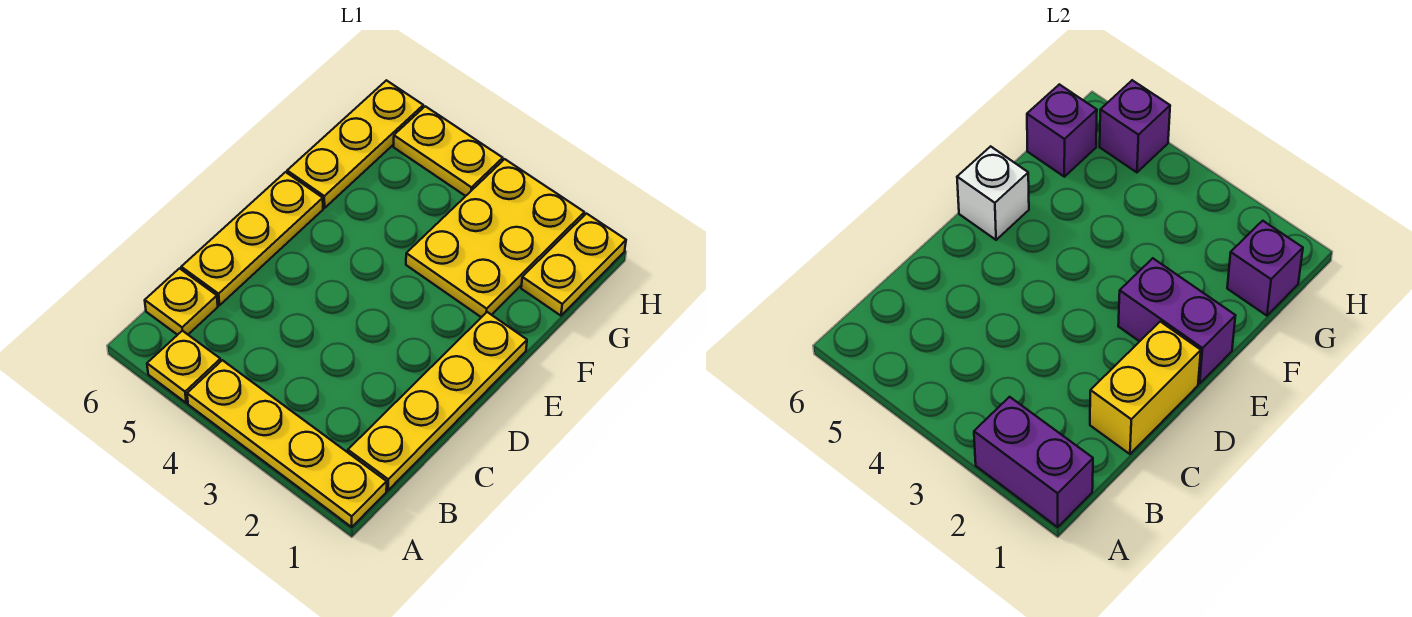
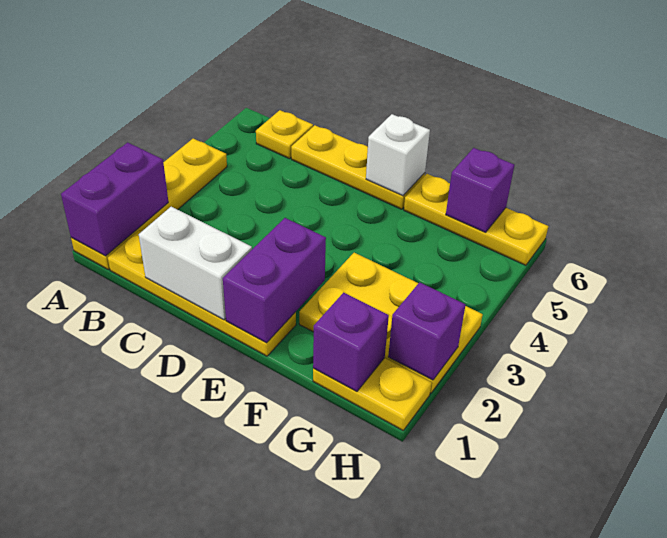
yellow plate A5 level 1 -> none
yellow brick C1:D1 level 2 -> white brick C1:D1 level 2
yellow plate H4:H5 level 1 -> none
purple brick H5 level 2 -> purple brick H2 level 2

